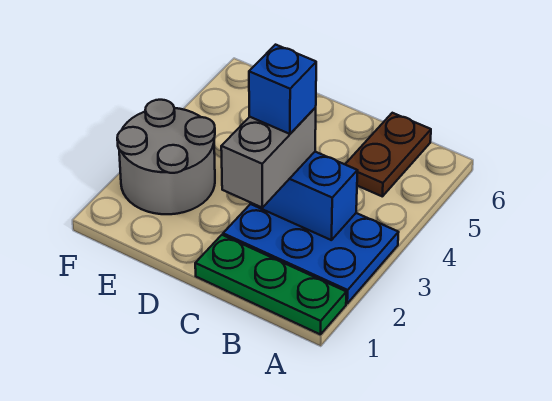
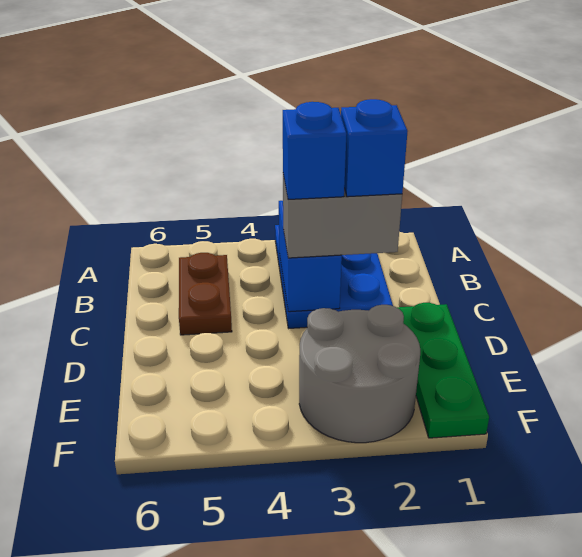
green plate A1:C1 level 1 -> green plate D1:F1 level 1
brown plate B5:B6 level 1 -> brown plate B5:C5 level 1
none -> blue brick C2 level 4

